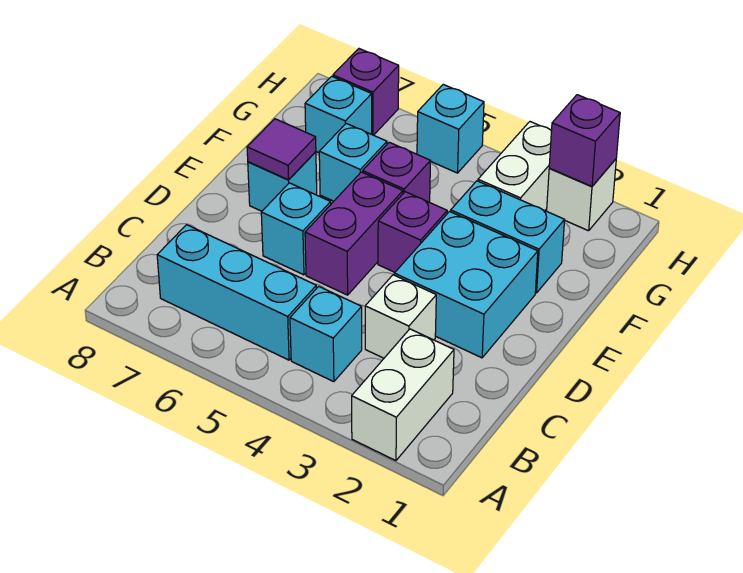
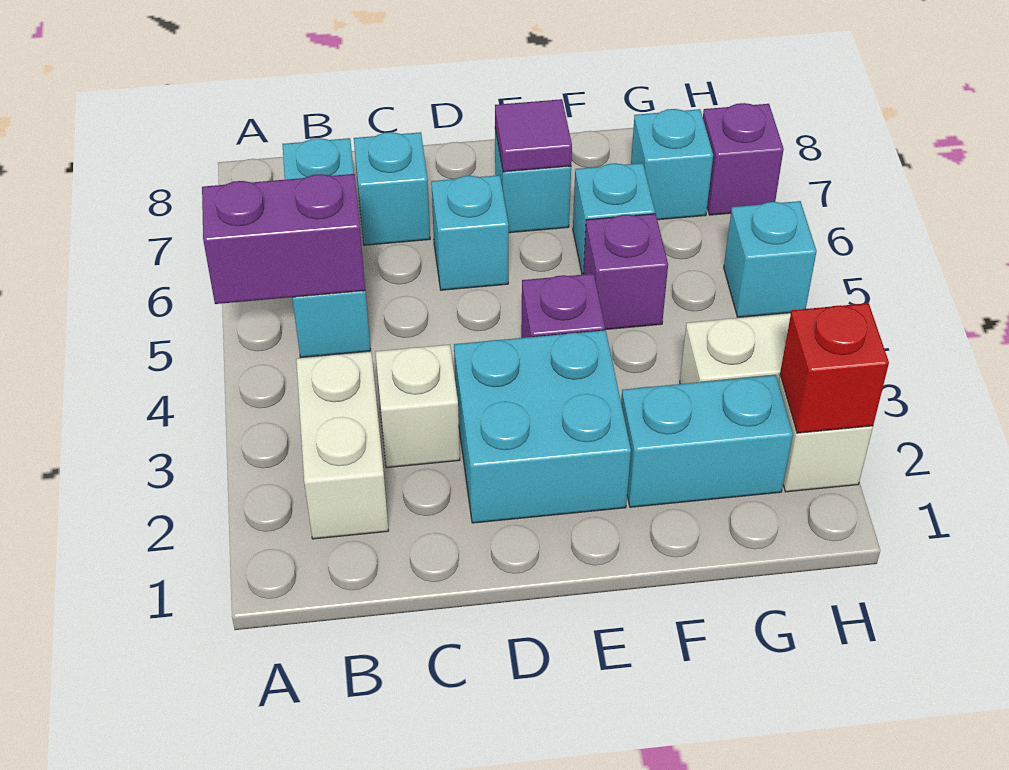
white brick A2:B2 level 1 -> white brick B2:B3 level 1
cyan brick B4 level 1 -> cyan brick C7 level 1
purple brick D5:E5 level 1 -> purple brick A5:B5 level 2
cyan brick F2:F3 level 1 -> cyan brick F2:G2 level 1
purple brick H2 level 2 -> red brick H2 level 2

